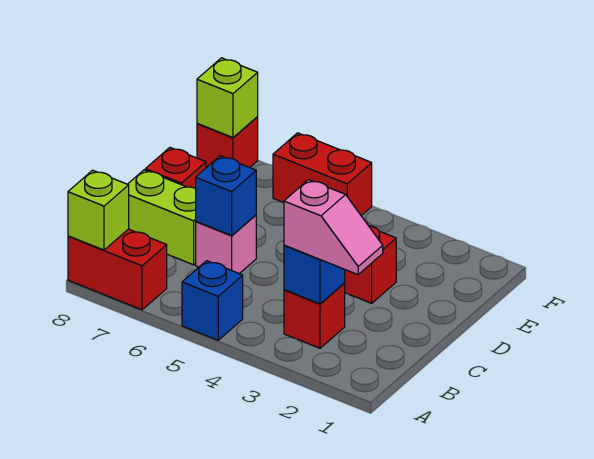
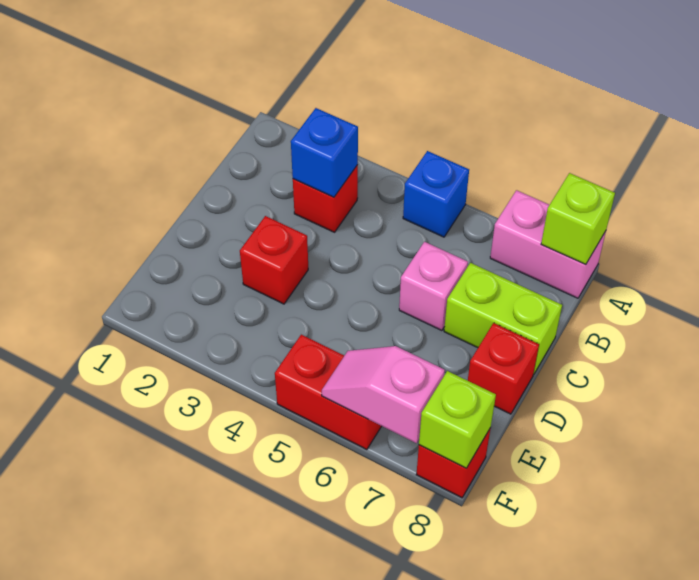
red brick A7:A8 level 1 -> pink brick A7:A8 level 1
pink slope B2:B3 level 3 top 3 -> pink slope F6:F7 level 2 top 7
blue brick C6 level 2 -> none

